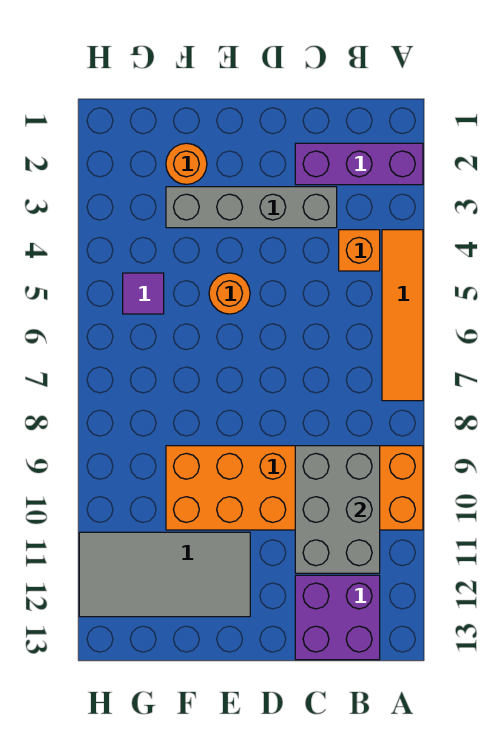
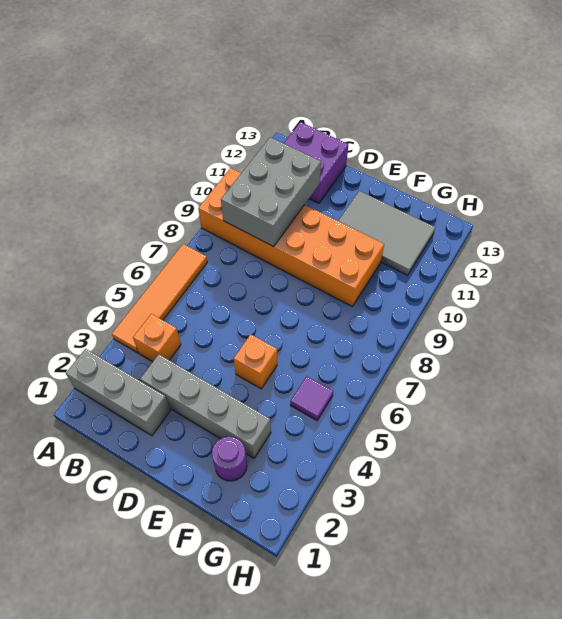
purple brick A2:C2 level 1 -> grey brick A2:C2 level 1
orange round brick E5 level 1 -> orange brick E5 level 1
grey tile E11:H12 level 1 -> grey tile E11:G12 level 1
orange round brick F2 level 1 -> purple round brick F2 level 1

